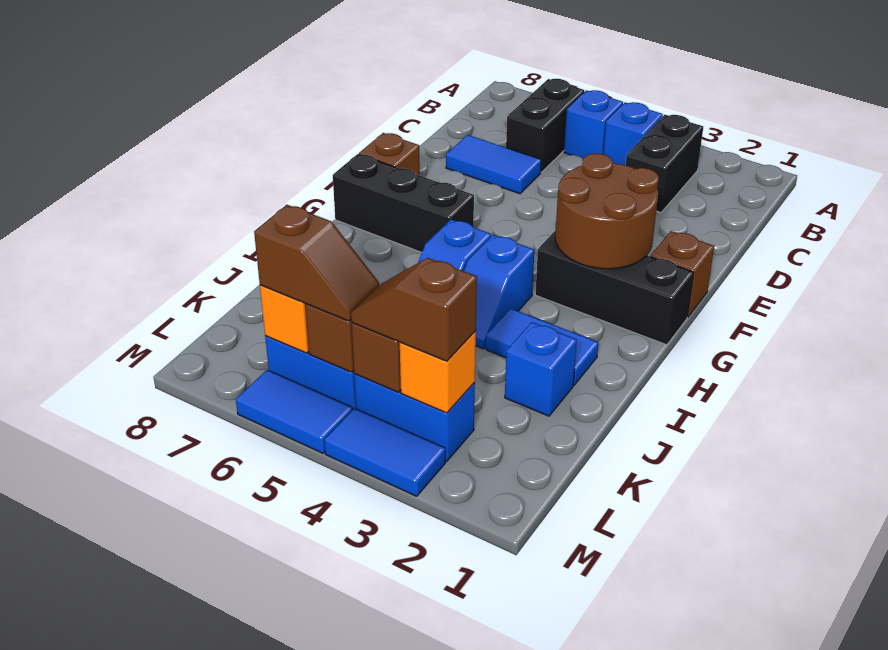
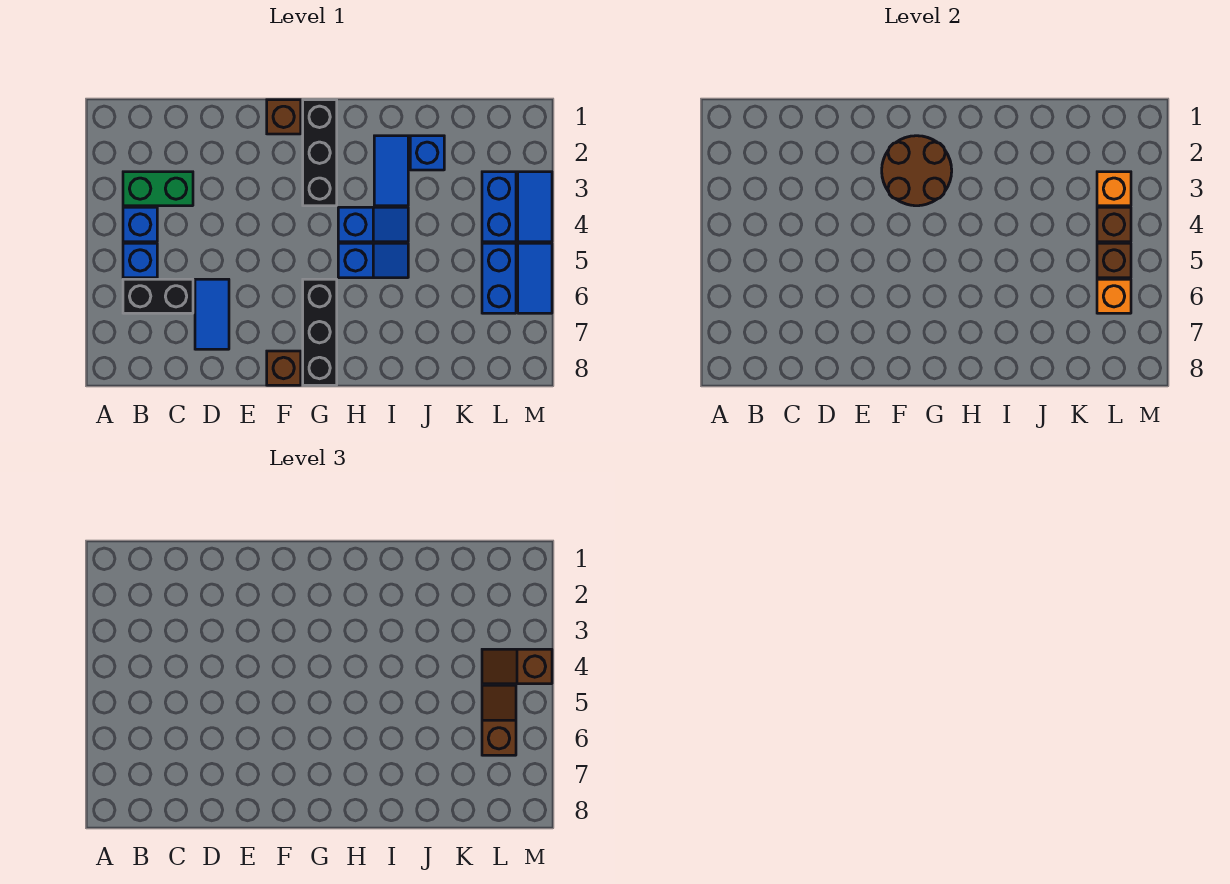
black brick B3:C3 level 1 -> green brick B3:C3 level 1
brown slope L3:L4 level 3 top 3 -> brown slope L4:M4 level 3 top M

